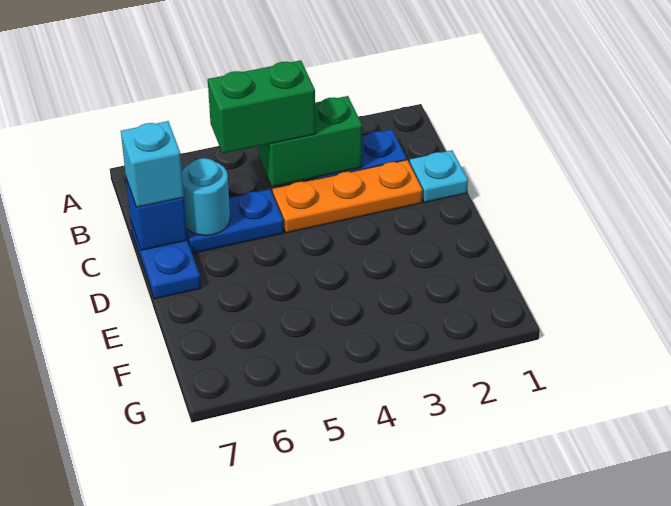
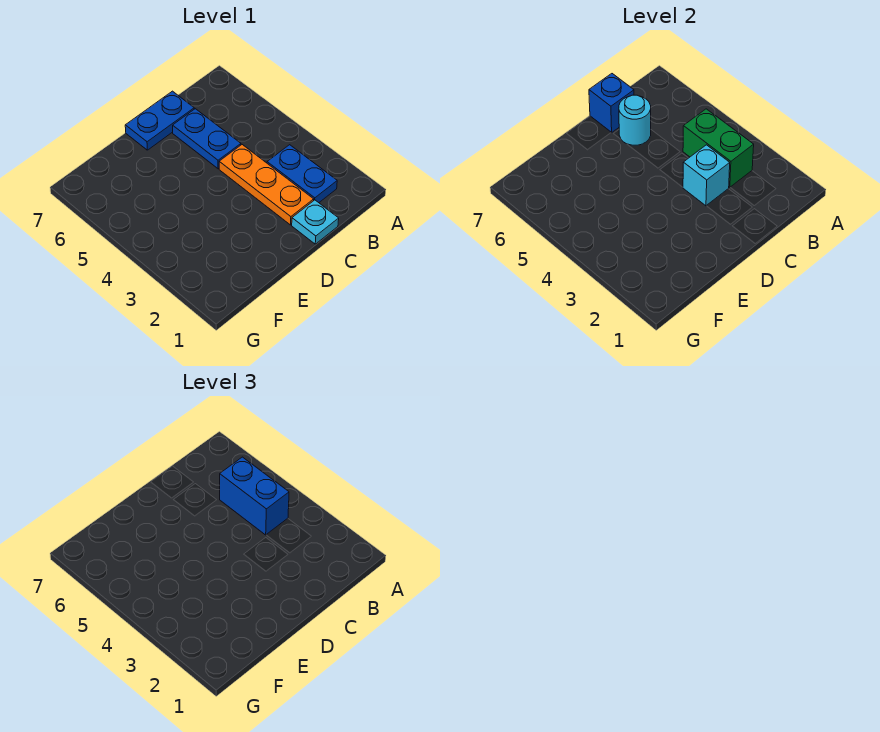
green brick B4:B5 level 3 -> blue brick B4:B5 level 3
cyan brick C7 level 3 -> cyan brick C3 level 2

